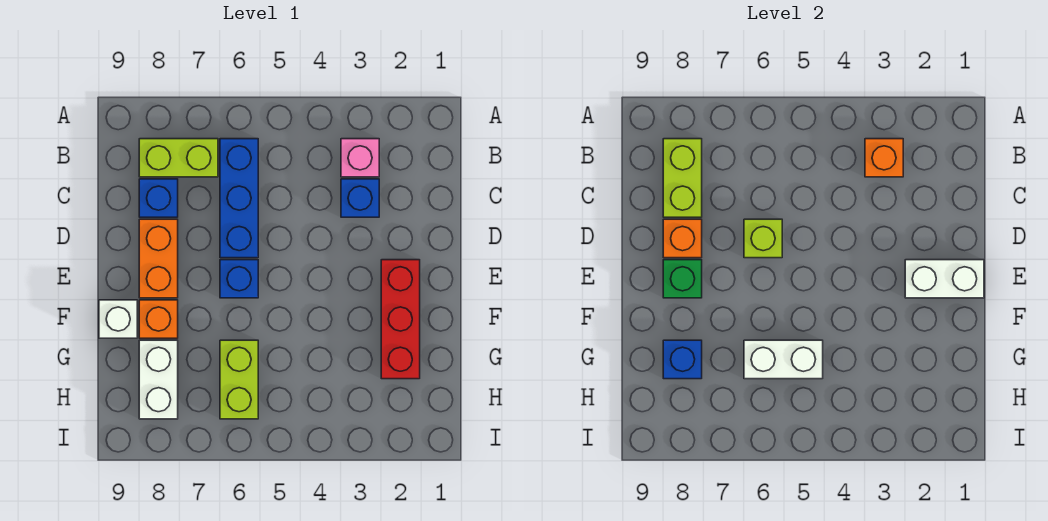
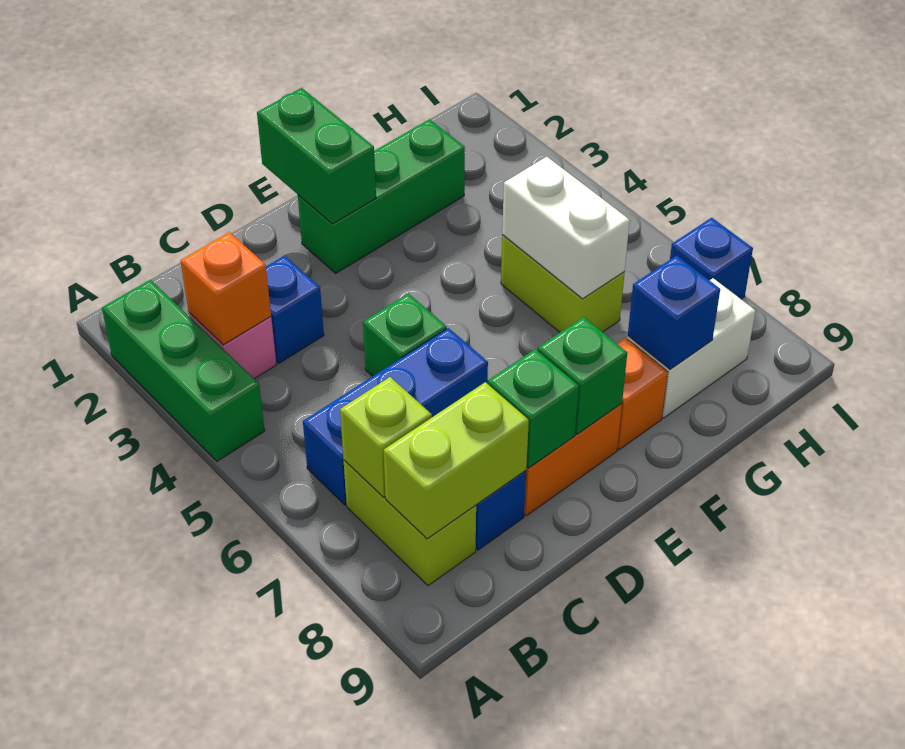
none -> green brick A2:A4 level 1
none -> green brick D5 level 1
lime brick D6 level 2 -> lime brick B7 level 2
orange brick D8 level 2 -> green brick D8 level 2
white brick E1:E2 level 2 -> green brick E1:E2 level 2
red brick E2:G2 level 1 -> green brick E2:G2 level 1
blue brick E6 level 1 -> blue brick I7 level 1
white brick F9 level 1 -> none
lime brick G6:H6 level 1 -> lime brick G5:G6 level 1

